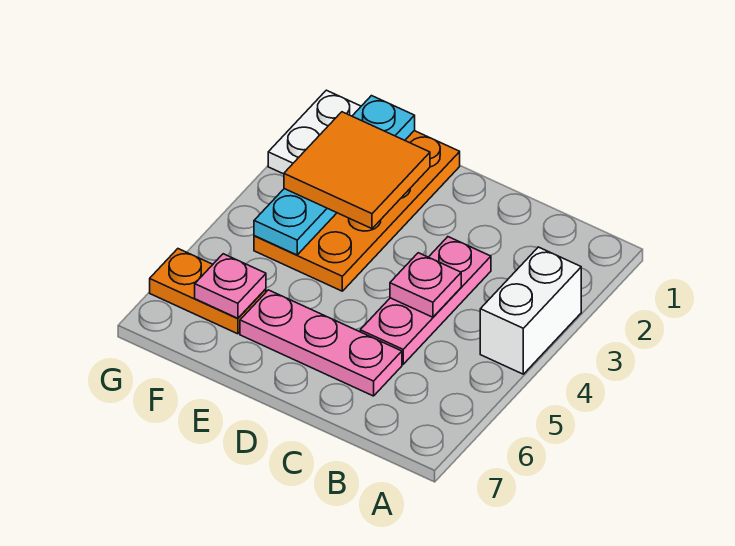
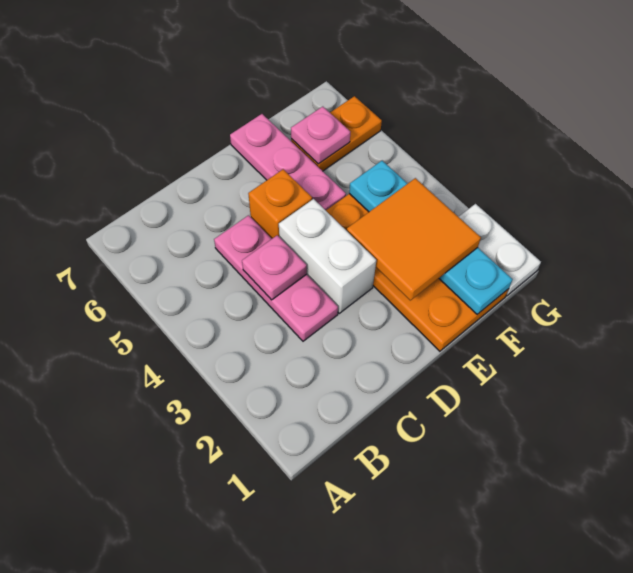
white brick A3:A4 level 1 -> white brick D3:D4 level 1
pink plate C6:E6 level 1 -> pink plate E5:E7 level 1
none -> orange brick D5 level 1

